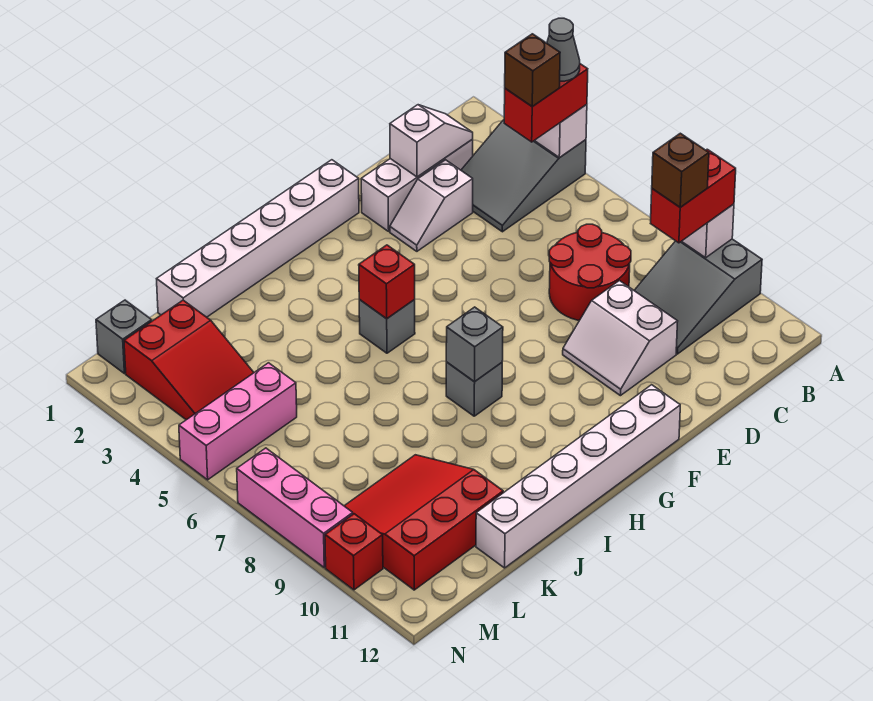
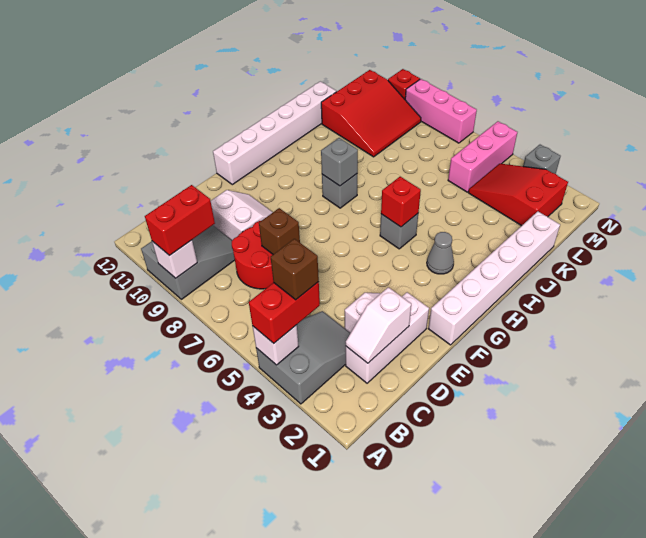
grey cone A4 level 4 -> grey cone H3 level 1
brown brick B9 level 4 -> brown brick D7 level 2
grey brick M1 level 1 -> grey brick N3 level 1

